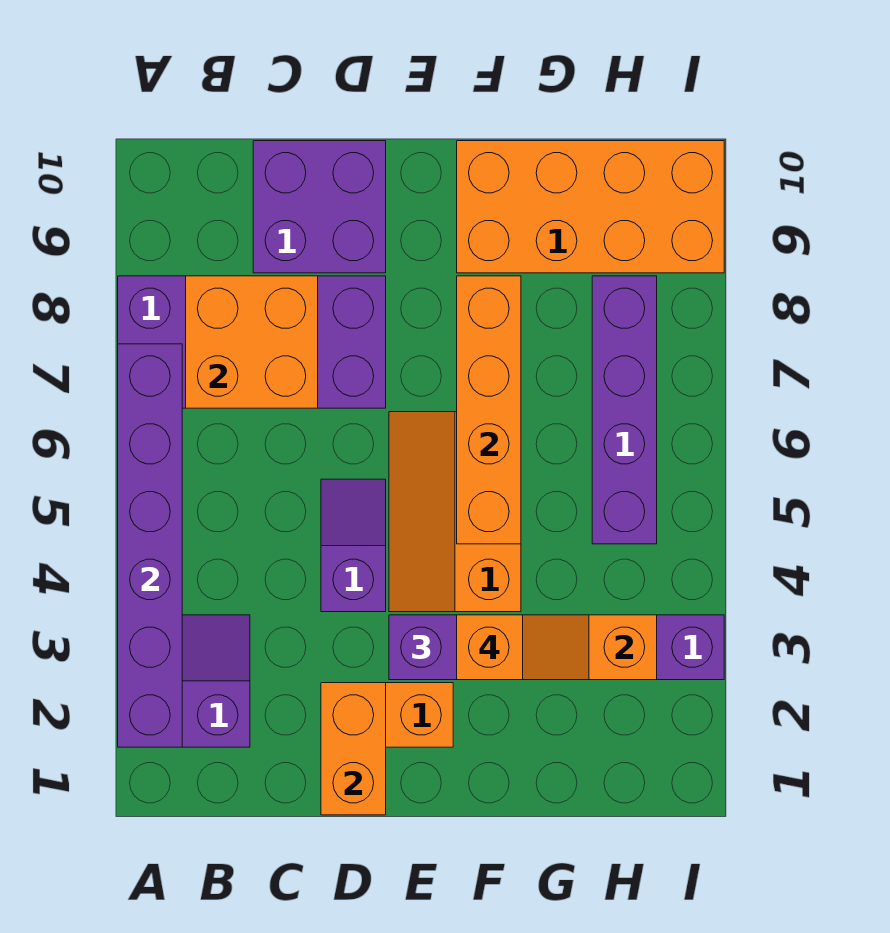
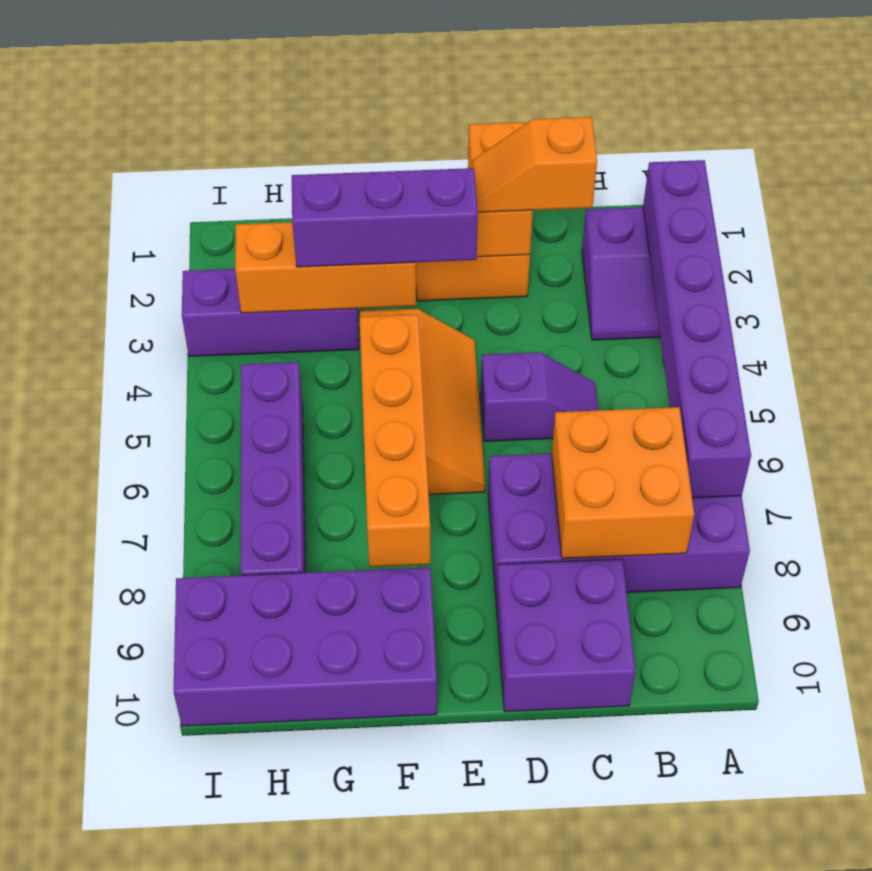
purple slope D4:D5 level 1 top 4 -> purple slope C5:D5 level 1 top D
orange slope F3:G3 level 4 top F -> orange slope C2:D2 level 3 top C
orange brick F9:I10 level 1 -> purple brick F9:I10 level 1

